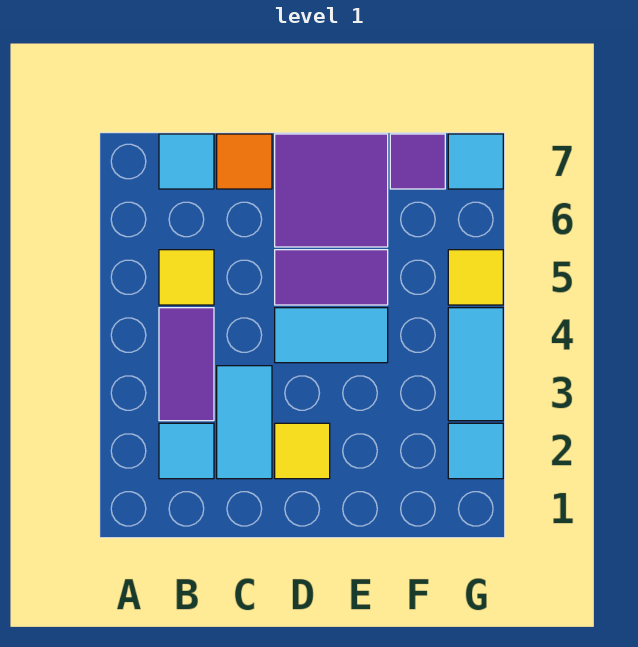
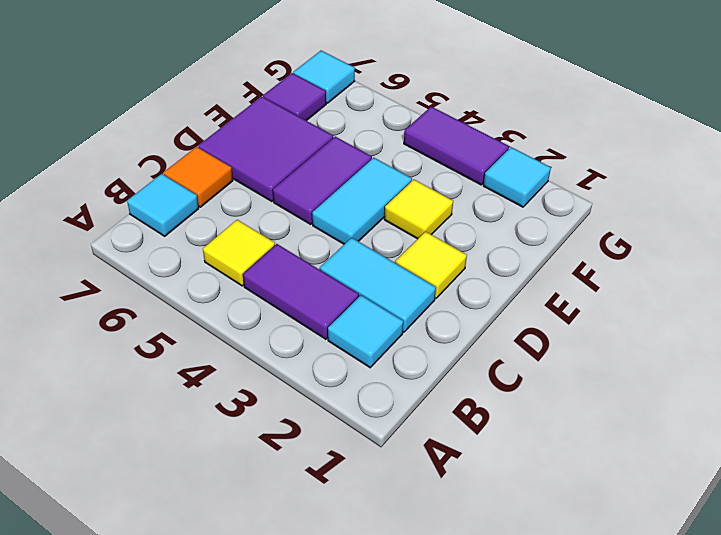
cyan tile G3:G4 level 1 -> purple tile G3:G4 level 1
yellow tile G5 level 1 -> yellow tile E3 level 1

